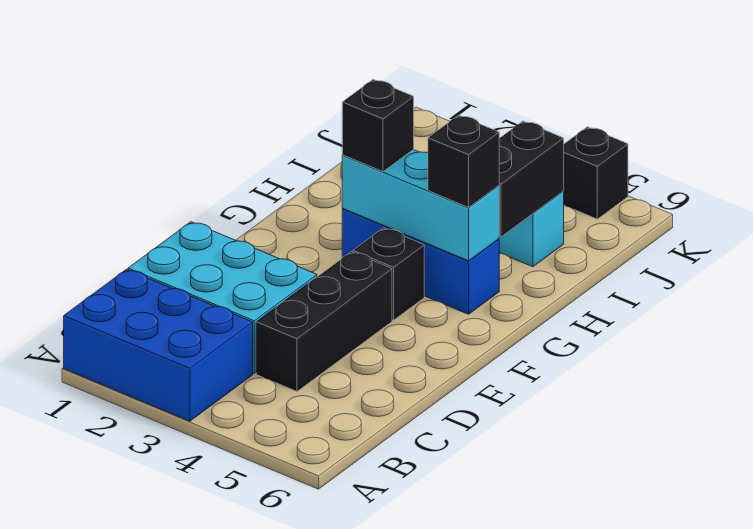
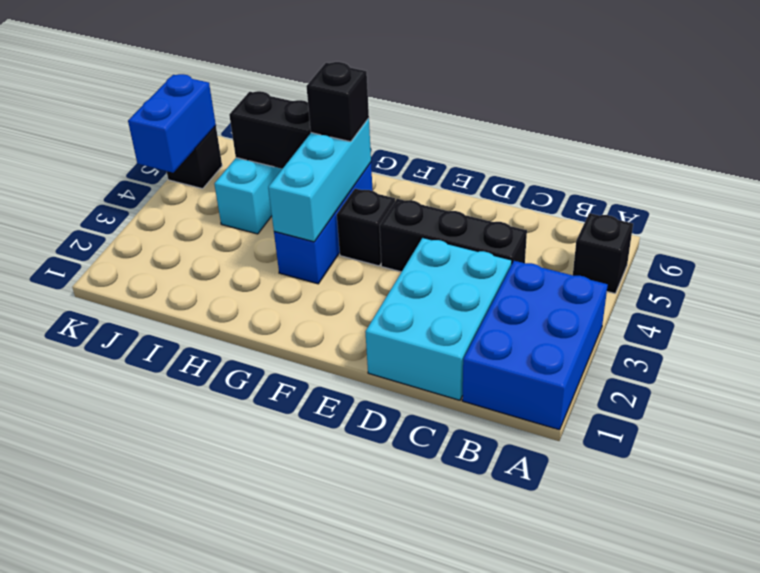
black brick G3 level 3 -> black brick A5 level 1
none -> blue brick K4:K5 level 2

